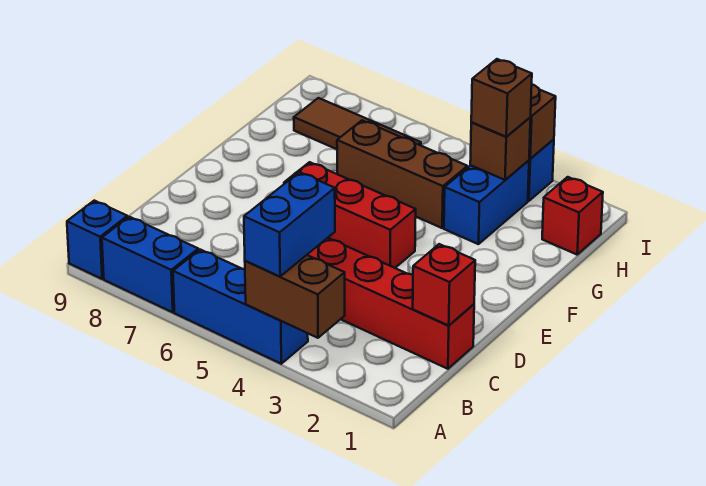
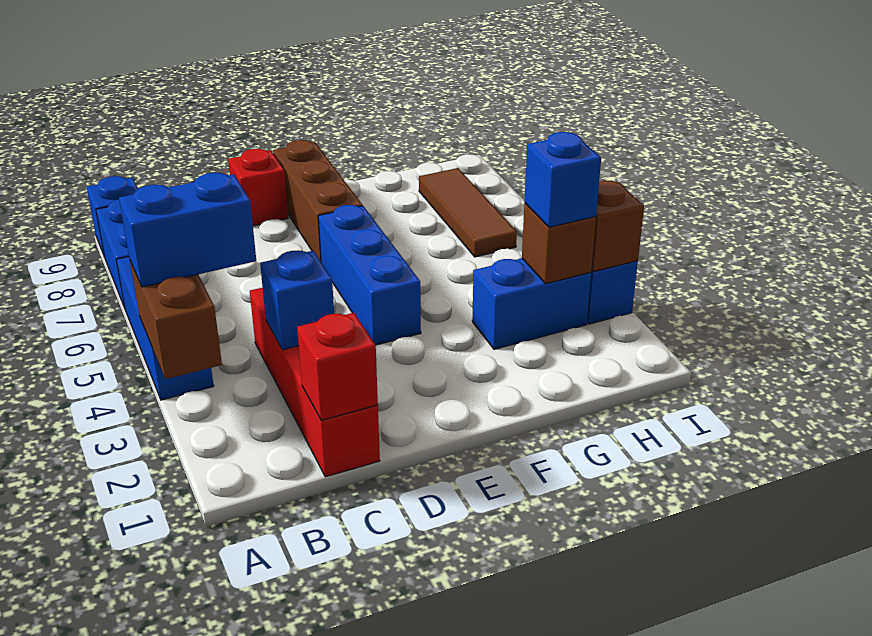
none -> blue brick C3 level 2
red brick E4:E6 level 1 -> blue brick E4:E6 level 1
brown brick G4:G6 level 1 -> brown brick E7:E9 level 1
red brick H1 level 1 -> red brick D9 level 1
brown brick H3 level 3 -> blue brick H3 level 3

